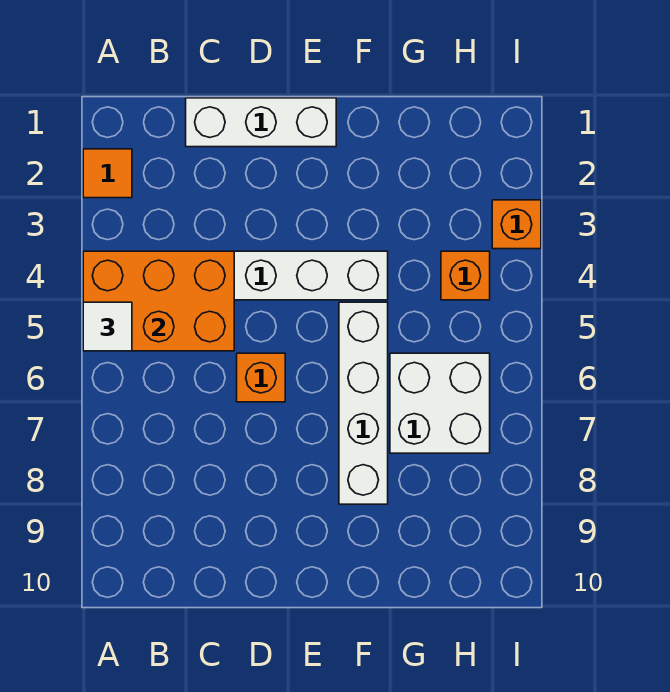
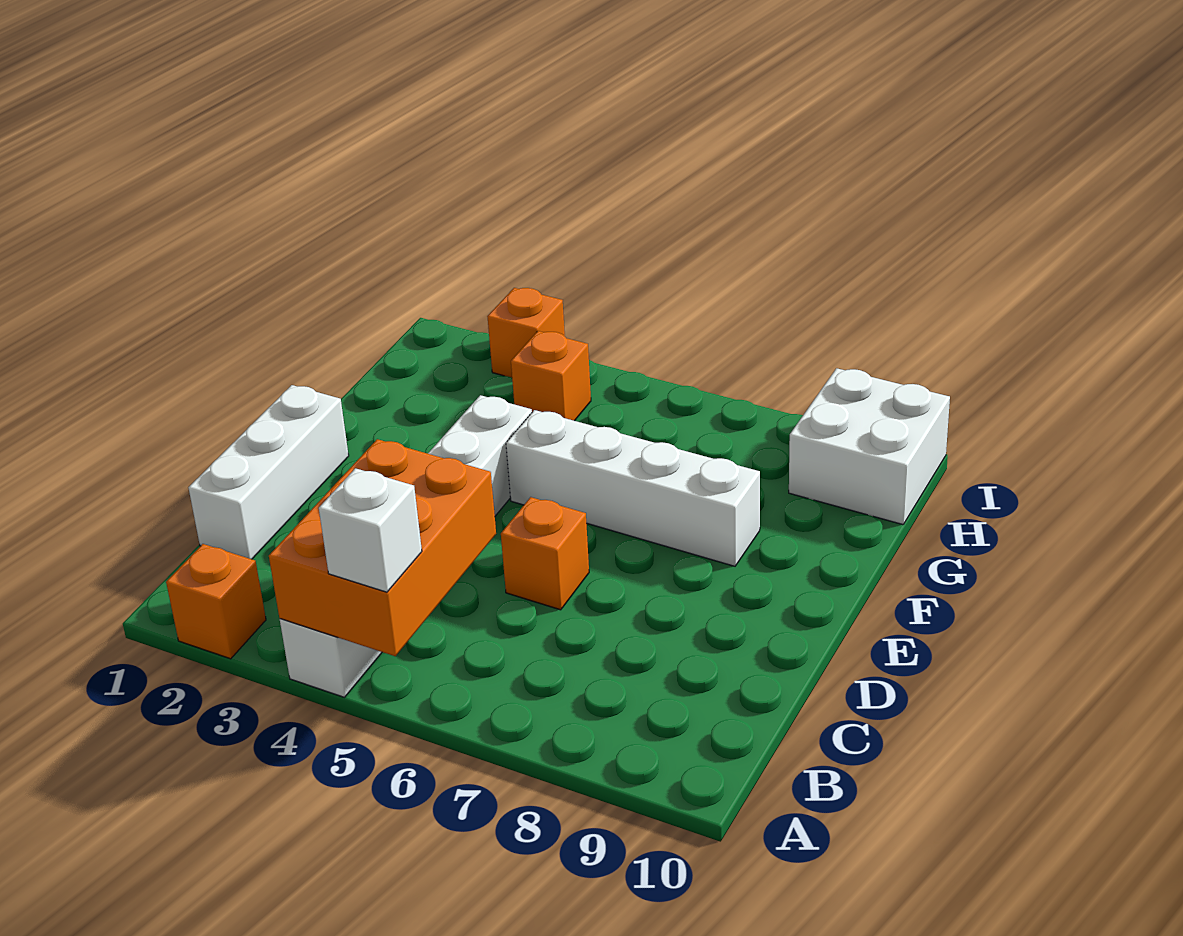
orange tile A2 level 1 -> orange brick A2 level 1
white tile A5 level 3 -> white brick A5 level 3
white brick G6:H7 level 1 -> white brick H9:I10 level 1

